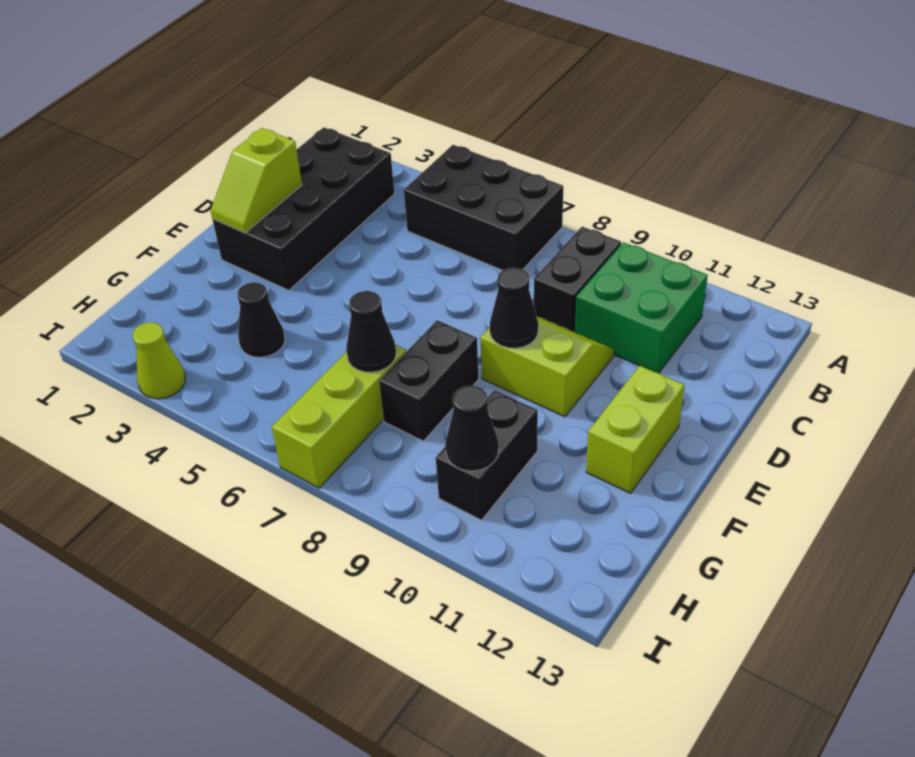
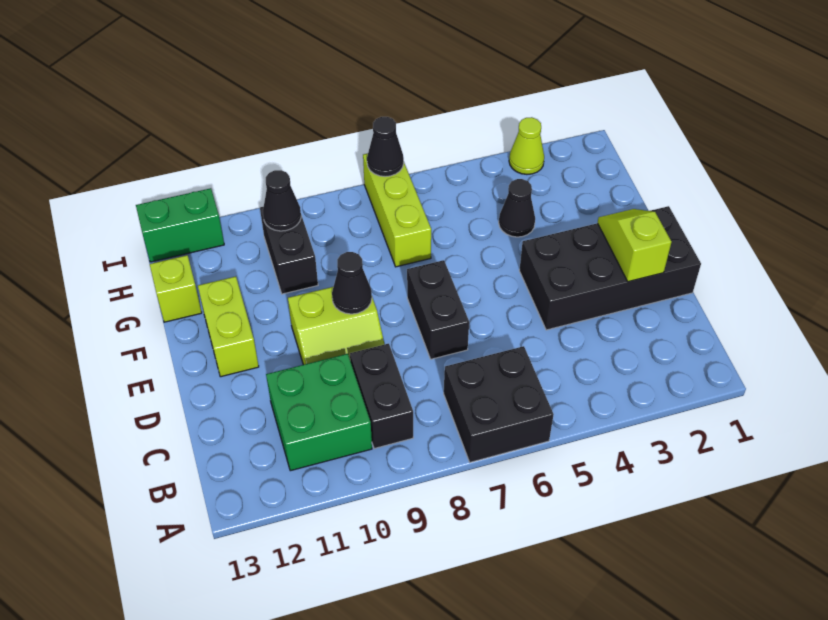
black brick A5:B7 level 1 -> black brick A6:B7 level 1
black brick B2:E3 level 1 -> black brick D1:E4 level 1
black brick F8:G8 level 1 -> black brick D7:E7 level 1
black cone G7 level 2 -> black cone I7 level 2
none -> lime brick G13 level 1
none -> green brick I12:I13 level 1

